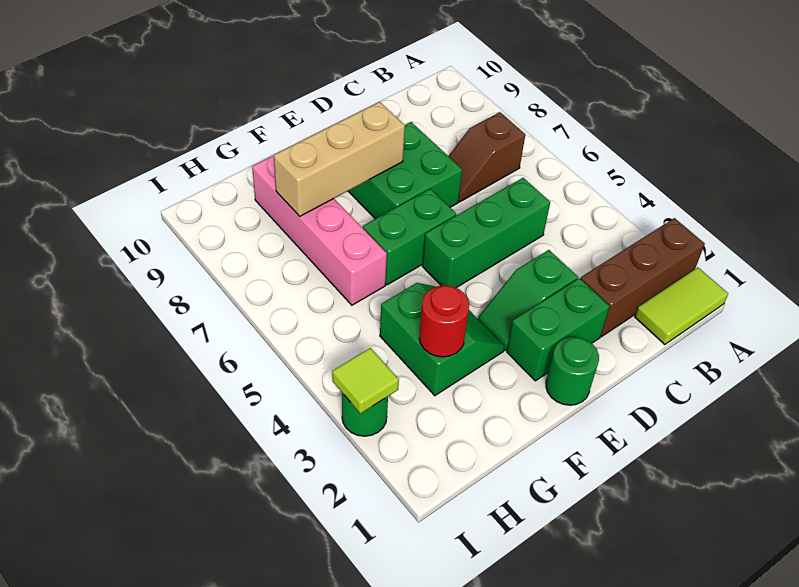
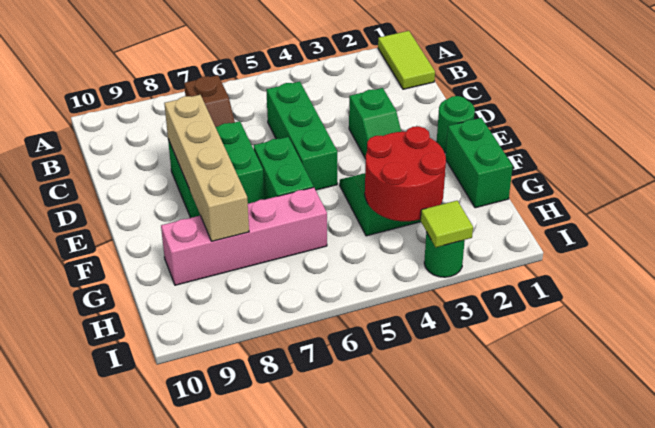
brown brick A2:C2 level 1 -> none
green brick D2:E2 level 1 -> green brick F1:G1 level 1
tan brick E8:G8 level 2 -> tan brick D8:G8 level 2
red round brick G3 level 2 -> red round brick G3:H4 level 2

